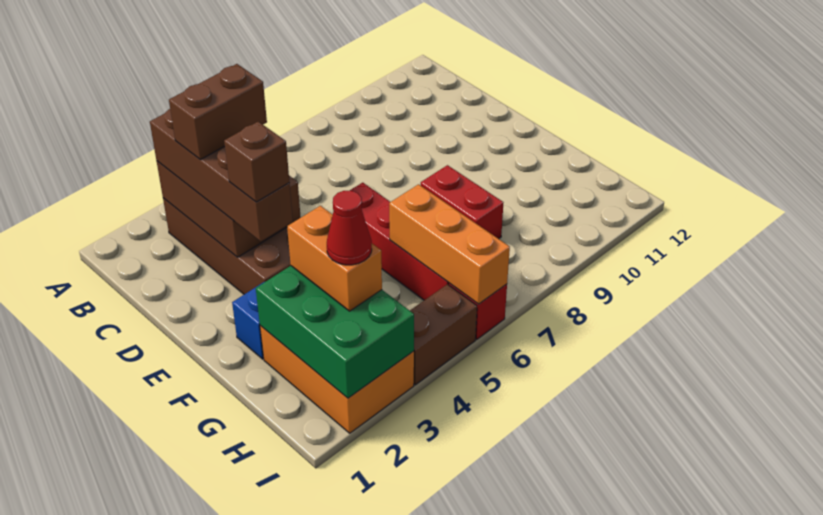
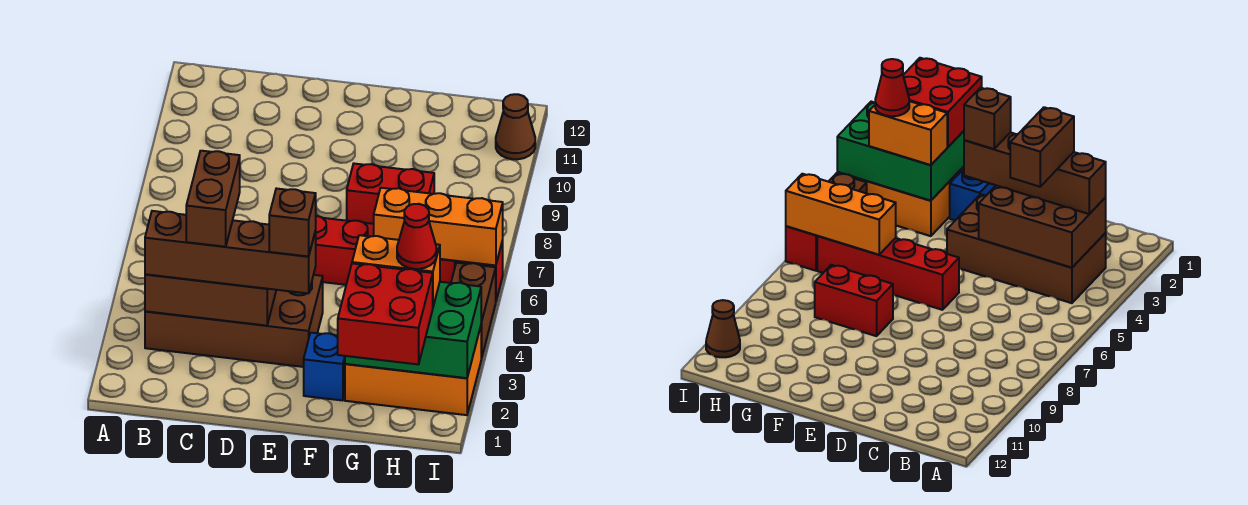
none -> red brick G1:H2 level 3
none -> brown cone I11 level 1

